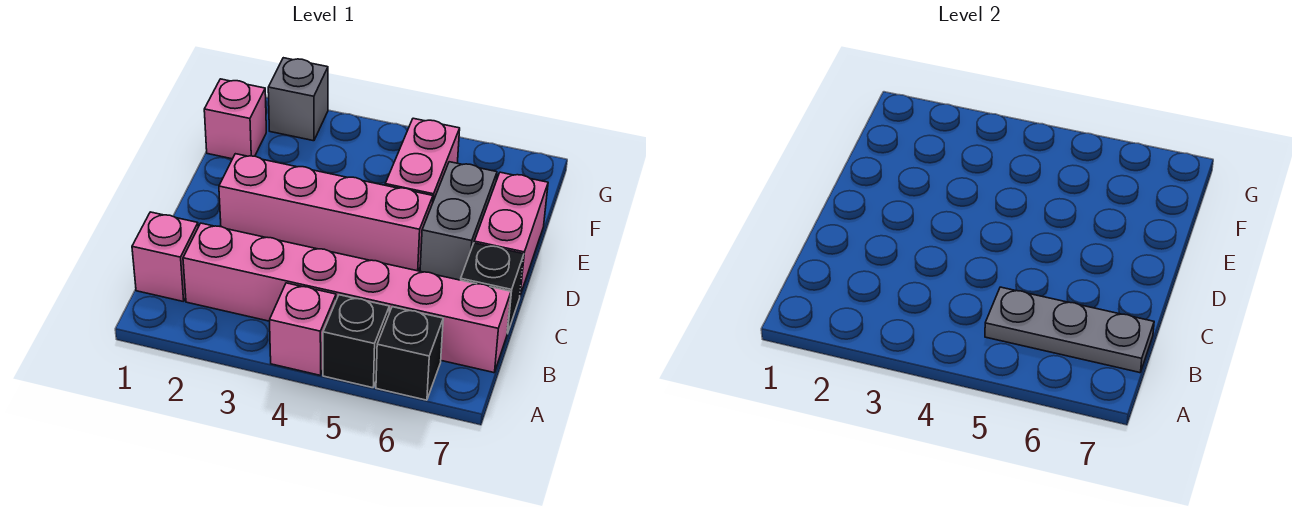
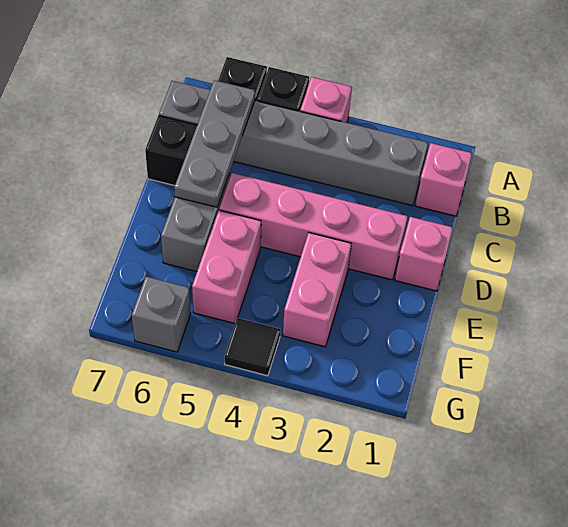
pink brick B2:B7 level 1 -> grey brick B2:B7 level 1
grey plate B5:B7 level 2 -> grey plate B6:D6 level 2
pink brick D7:E7 level 1 -> pink brick E3:F3 level 1
pink brick F1 level 1 -> pink brick D1 level 1
grey brick G2 level 1 -> grey brick G6 level 1
none -> black tile G4 level 1

